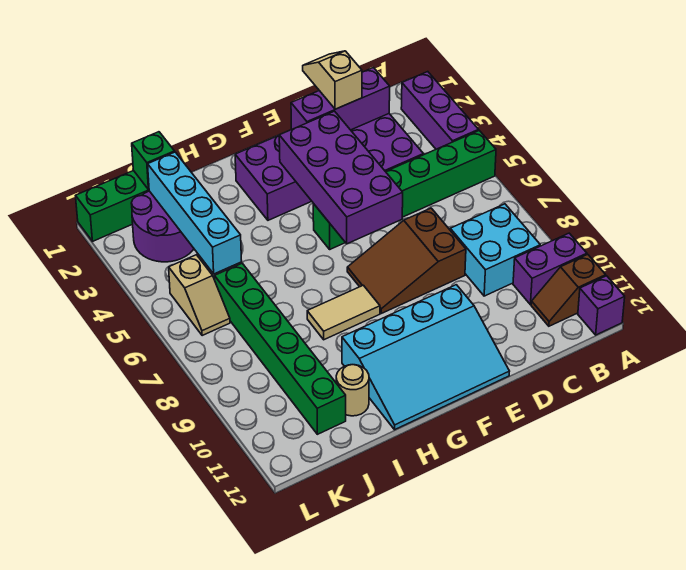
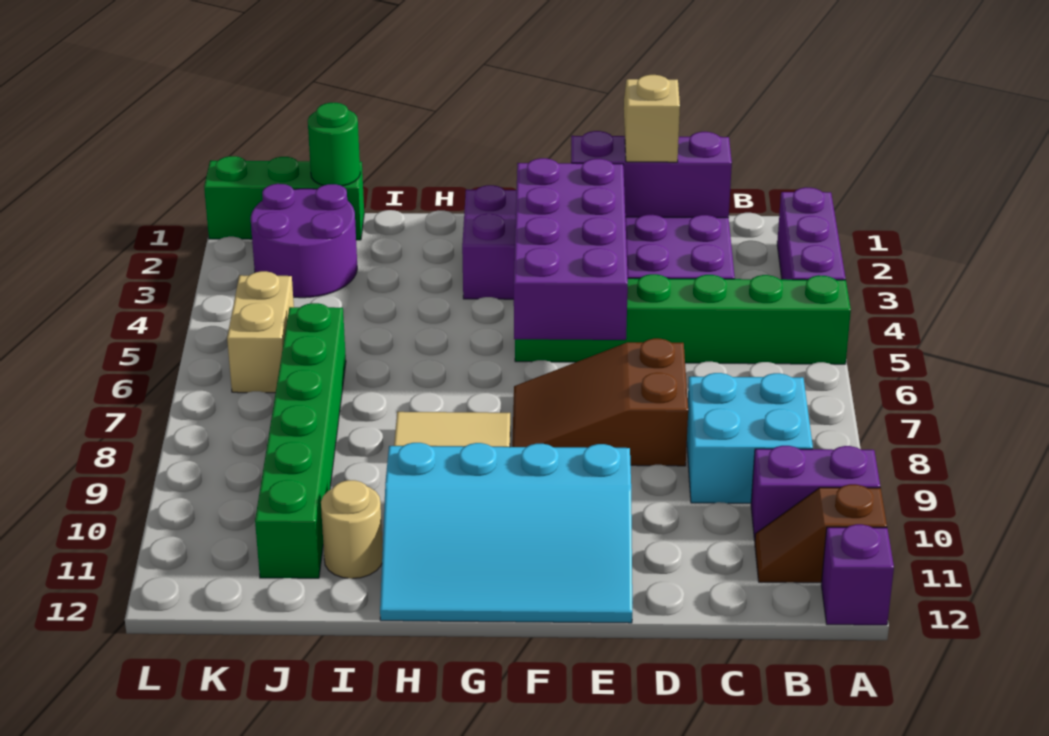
green brick J1 level 2 -> green round brick J1 level 2
cyan brick J2:J5 level 2 -> none
tan slope K5:K6 level 1 top 5 -> tan brick K5:K6 level 1

